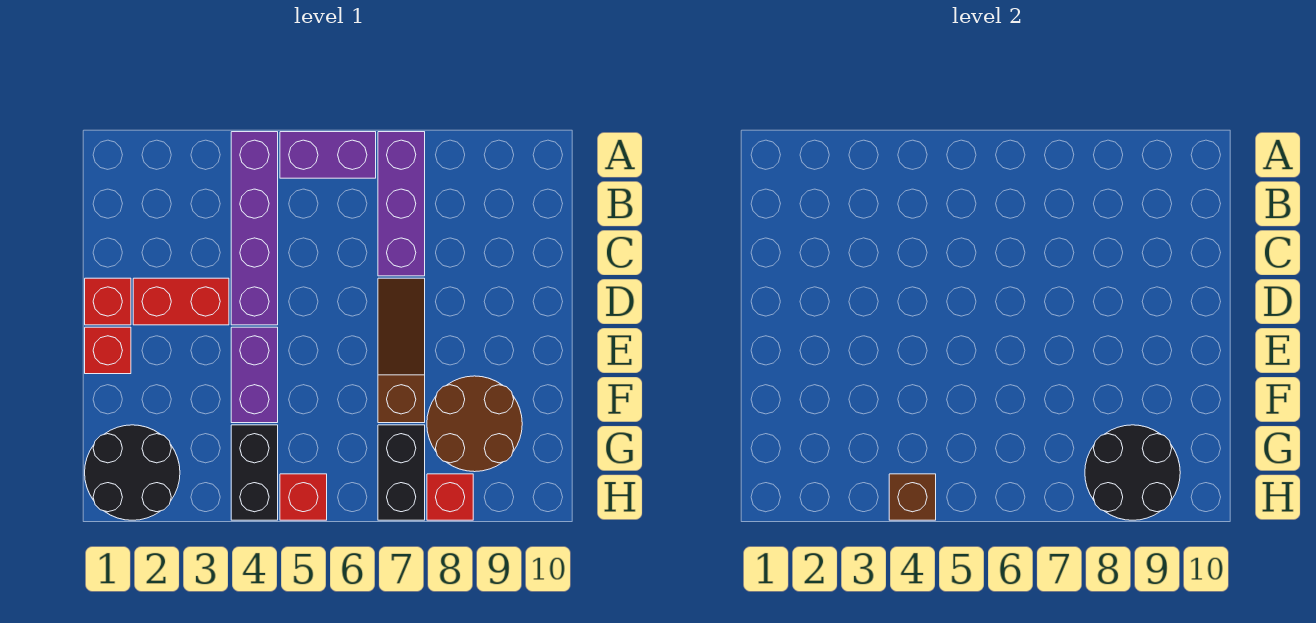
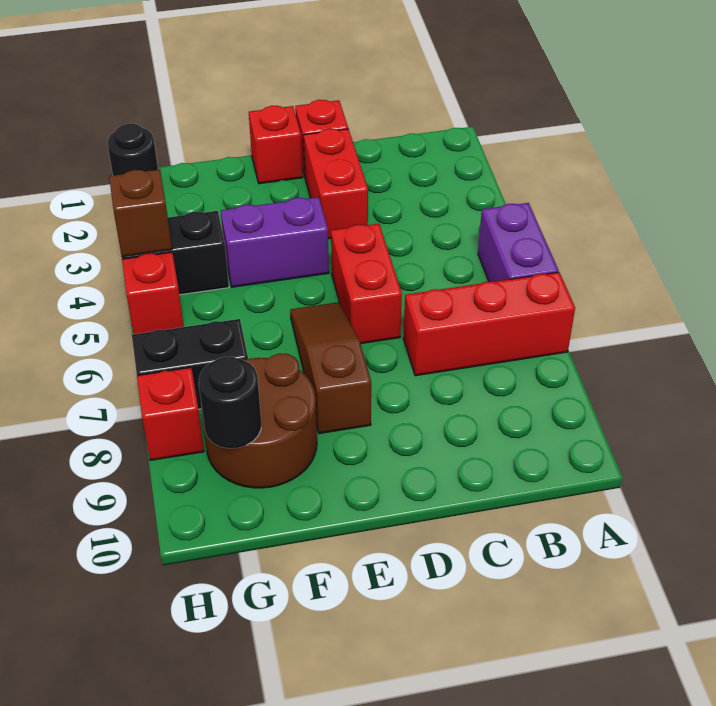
purple brick A4:D4 level 1 -> none
purple brick A7:C7 level 1 -> red brick A7:C7 level 1
none -> red brick D5:D6 level 1
brown slope D7:F7 level 1 top F -> brown slope E6:E8 level 1 top 8
black round brick G1:H2 level 1 -> black round brick H1 level 1
black round brick G8:H9 level 2 -> black round brick G9 level 2

